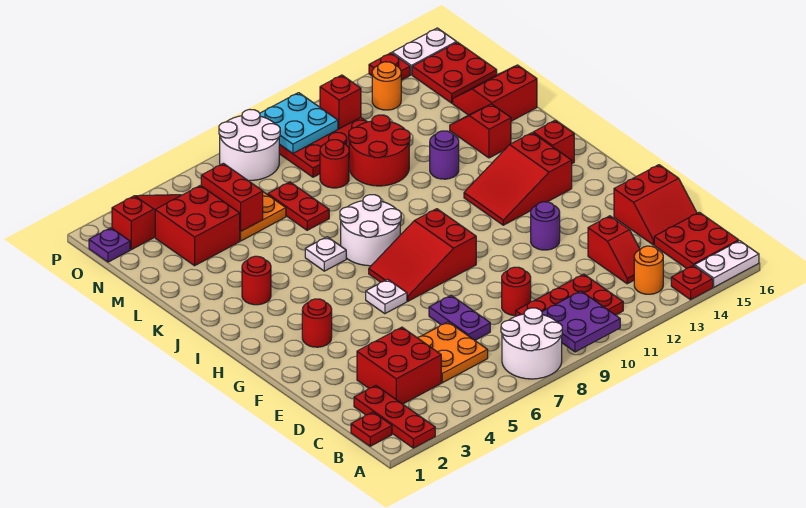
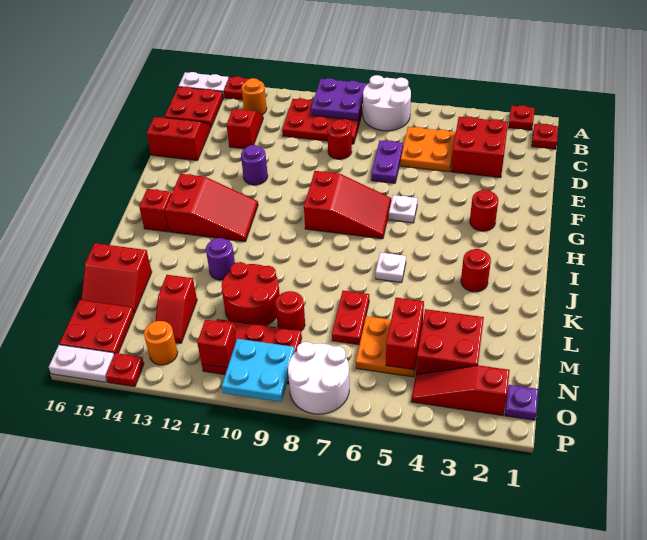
red plate A2:C2 level 1 -> red plate A2 level 1
white round brick I7:J8 level 1 -> none
red slope K14:L14 level 1 top K -> red slope M13:N13 level 1 top M

